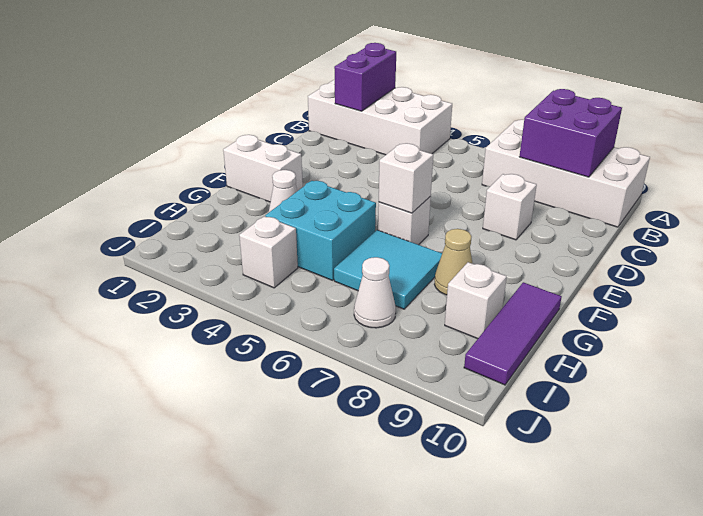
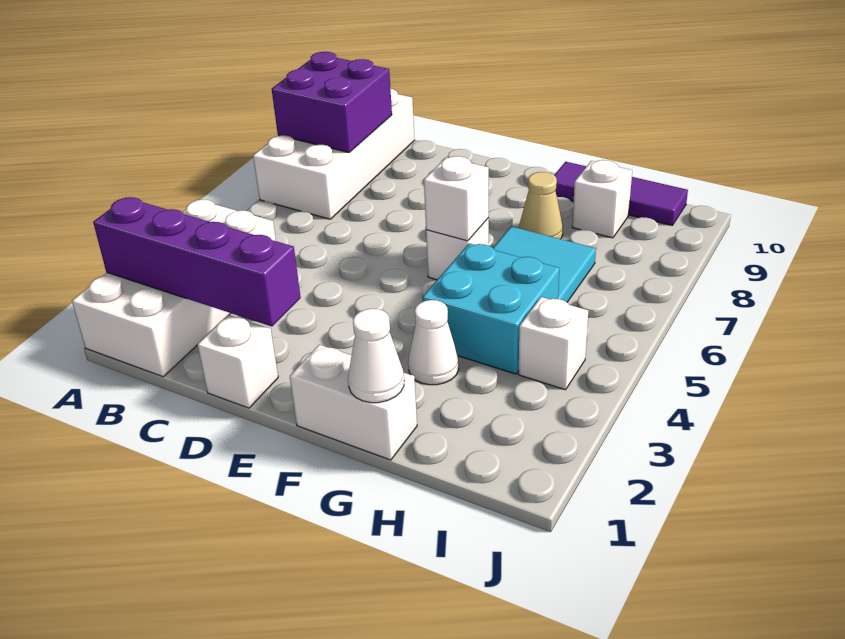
purple brick A2:B2 level 2 -> purple brick A2:D2 level 2
white brick D8 level 1 -> white brick D1 level 1
white brick F1:F2 level 1 -> white brick F1:G1 level 1
white cone I7 level 1 -> white cone G1 level 2

